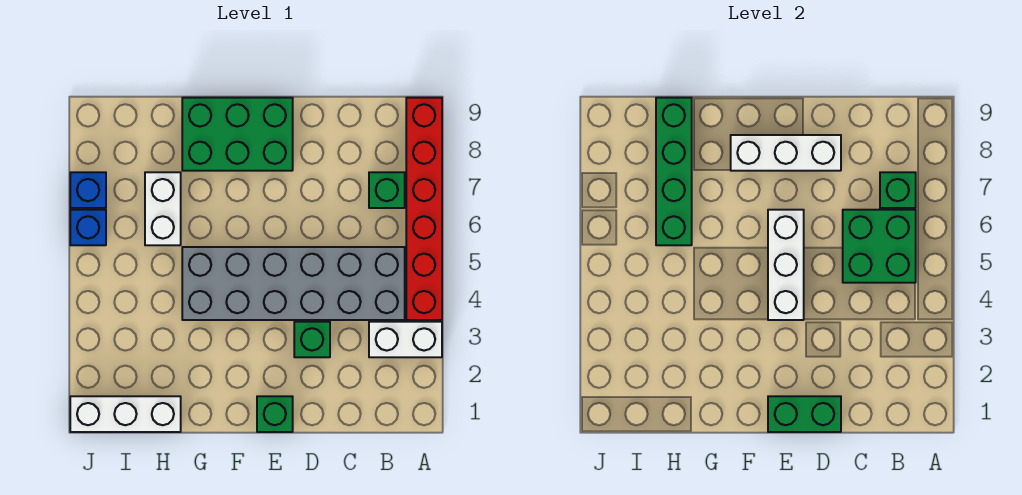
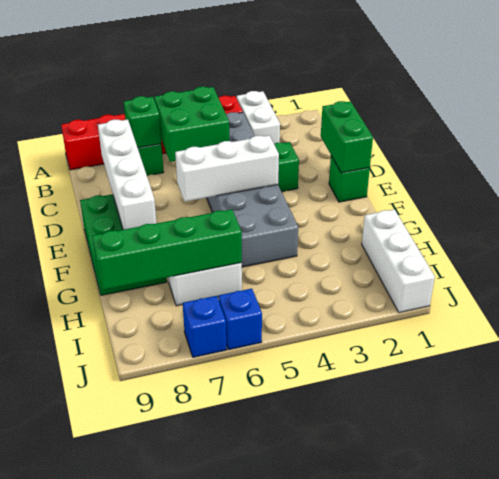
white brick D8:F8 level 2 -> white brick C8:F8 level 2

